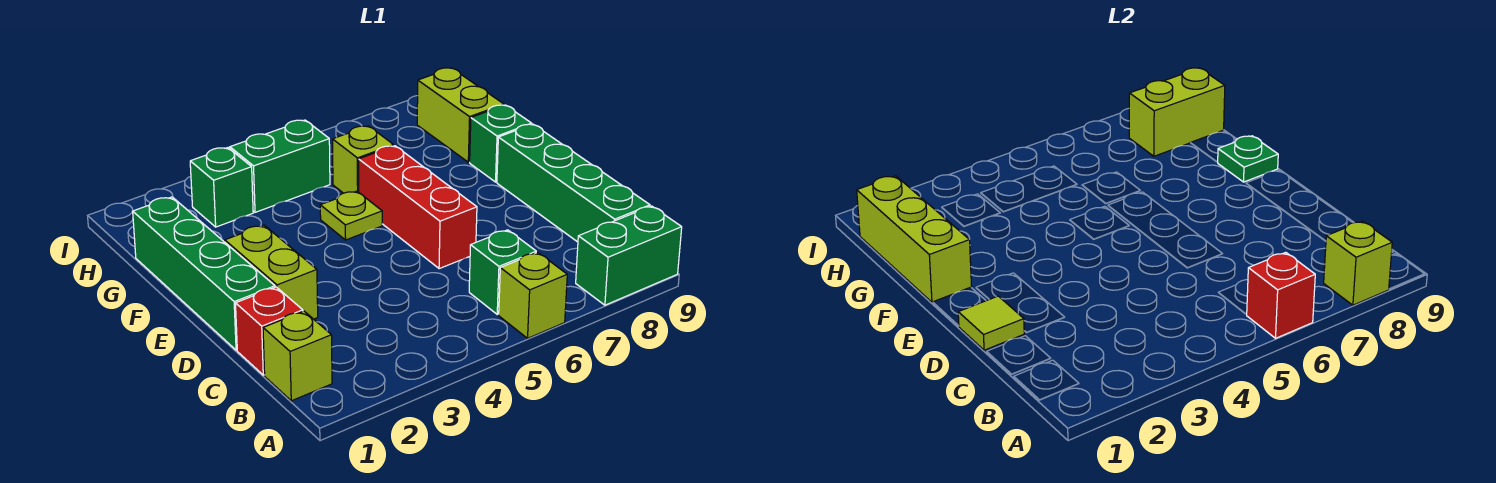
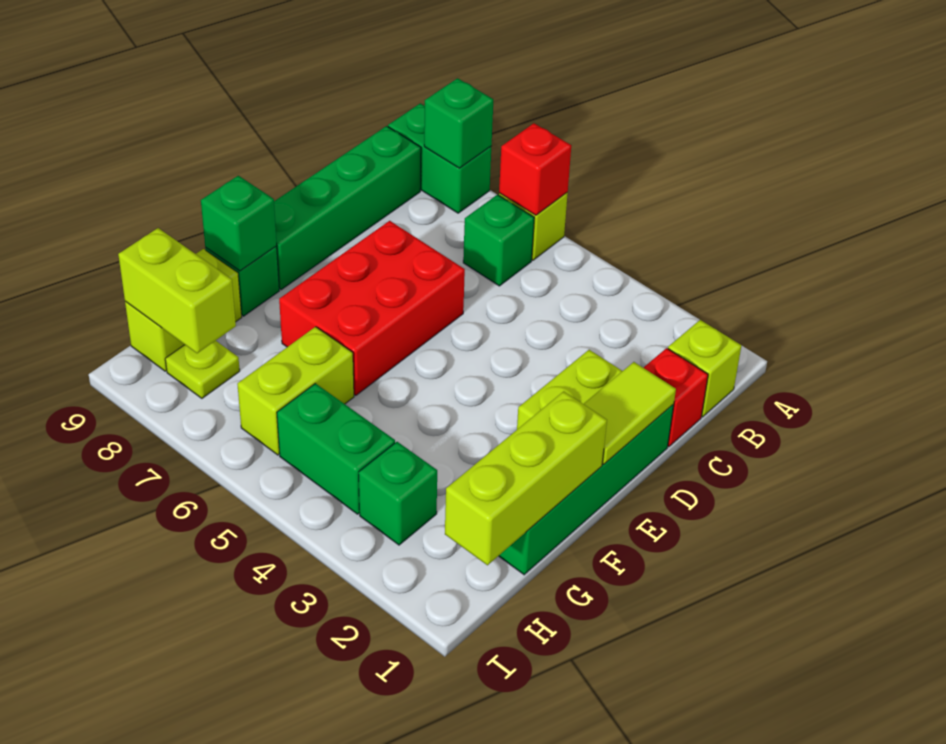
lime brick A8 level 2 -> green brick A8 level 2
lime tile D1 level 2 -> lime tile D1:E1 level 2
red brick D6:F6 level 1 -> red brick D6:F7 level 1
lime plate F5 level 1 -> lime plate H8 level 1
green plate F9 level 2 -> green brick F9 level 2
lime brick G6 level 1 -> lime brick G6:H6 level 1

